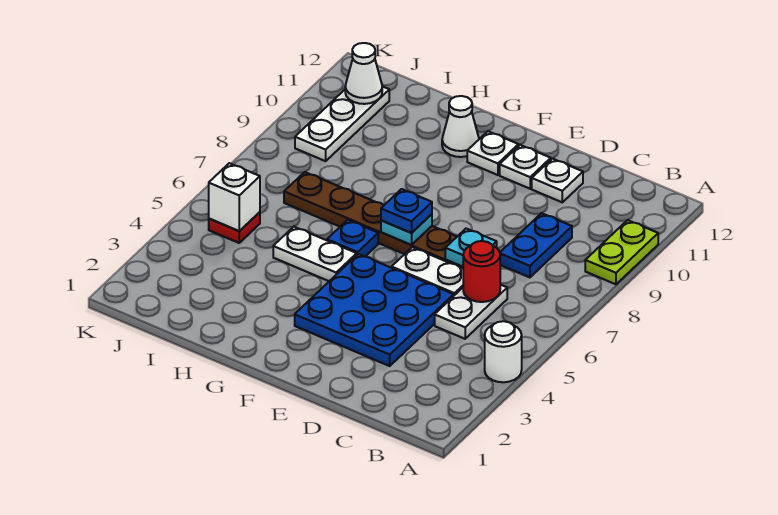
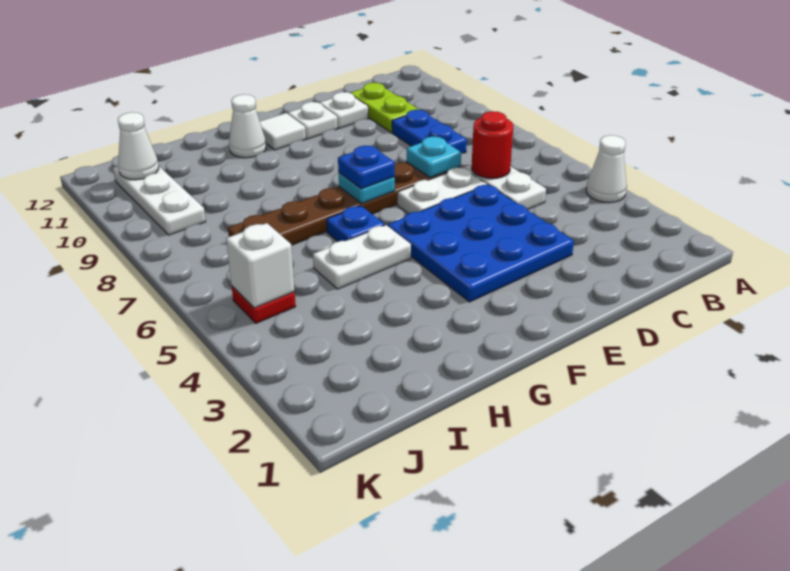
white round brick A4 level 1 -> white cone A4 level 1
lime plate A9:A10 level 1 -> lime plate C10:C11 level 1
white plate F11 level 1 -> white tile F11 level 1

